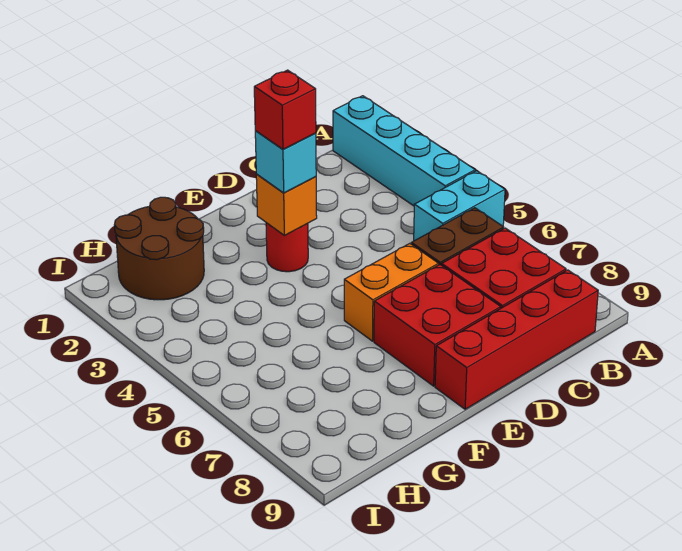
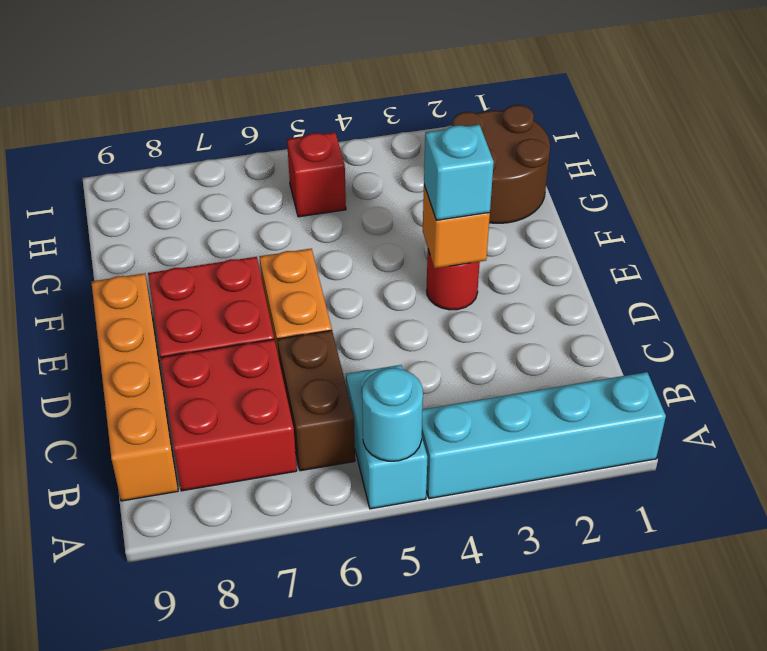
none -> cyan round brick A5 level 2
red brick B9:E9 level 1 -> orange brick B9:E9 level 1
red brick E3 level 4 -> red brick H5 level 1

